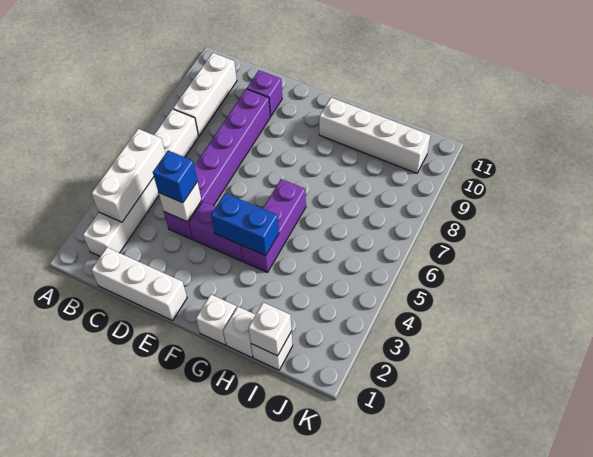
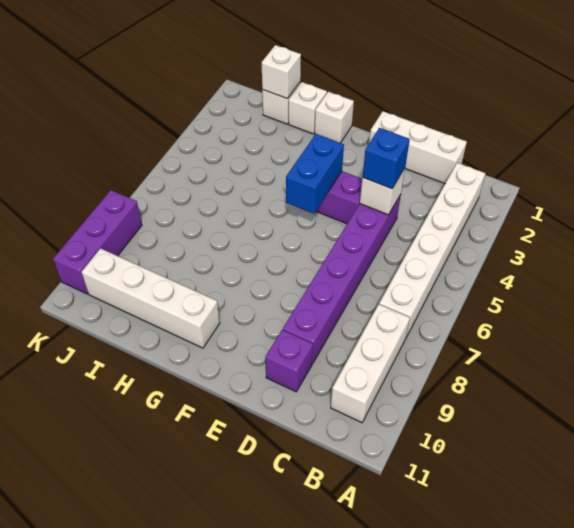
white brick B3:B5 level 2 -> none
blue brick F4:G4 level 2 -> blue brick F4:F5 level 2
purple brick G4:G6 level 1 -> purple brick K8:K10 level 1

